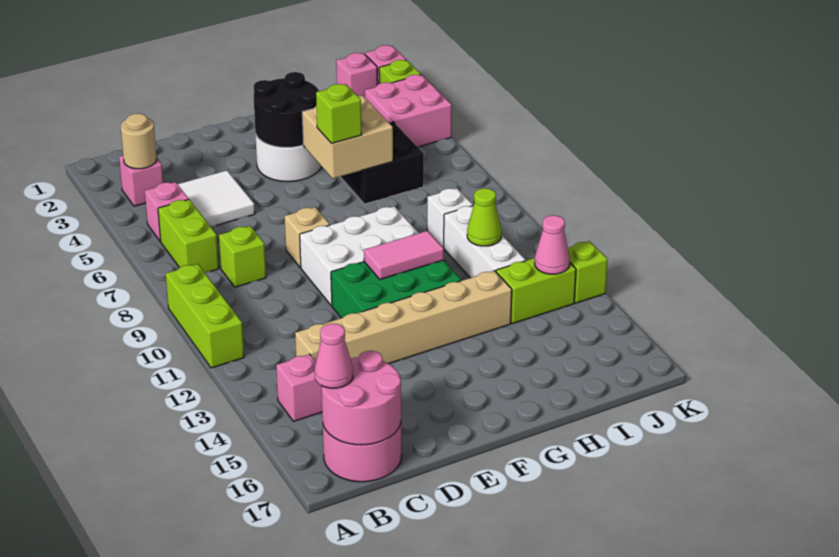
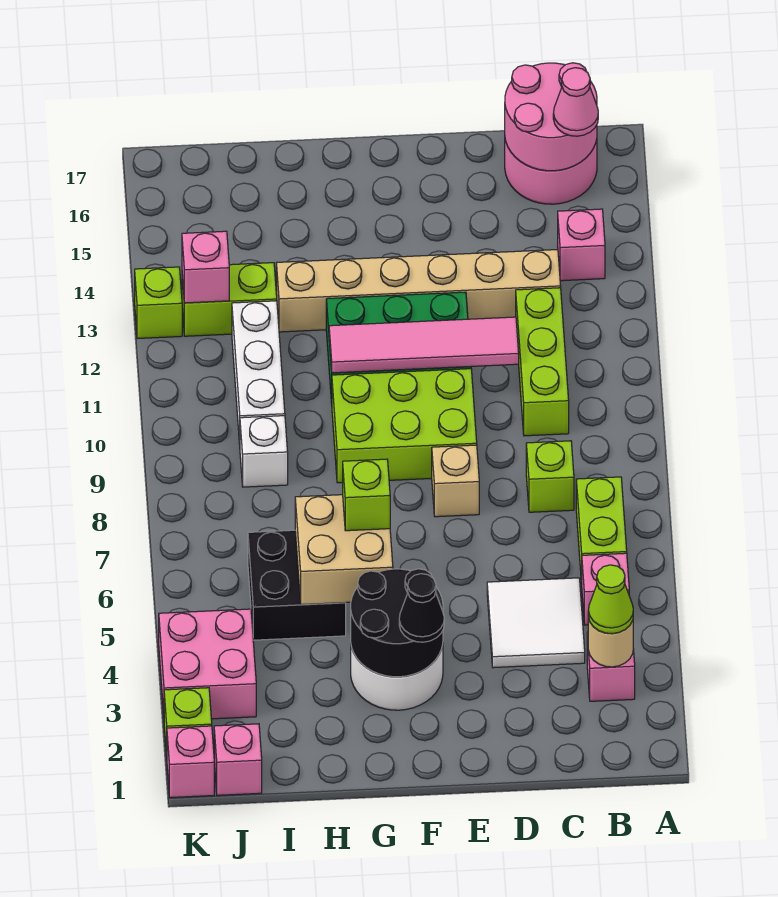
lime brick A9:A11 level 1 -> lime brick C10:C12 level 1
white brick E9:G10 level 1 -> lime brick E9:G10 level 1
none -> black cone F3 level 3
pink tile F11:G11 level 2 -> pink tile D11:G11 level 2
lime cone I11 level 2 -> lime cone B3 level 3
pink cone J13 level 2 -> pink brick J13 level 2

